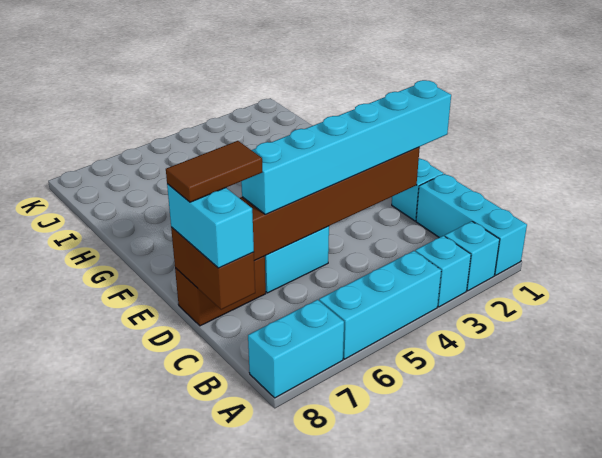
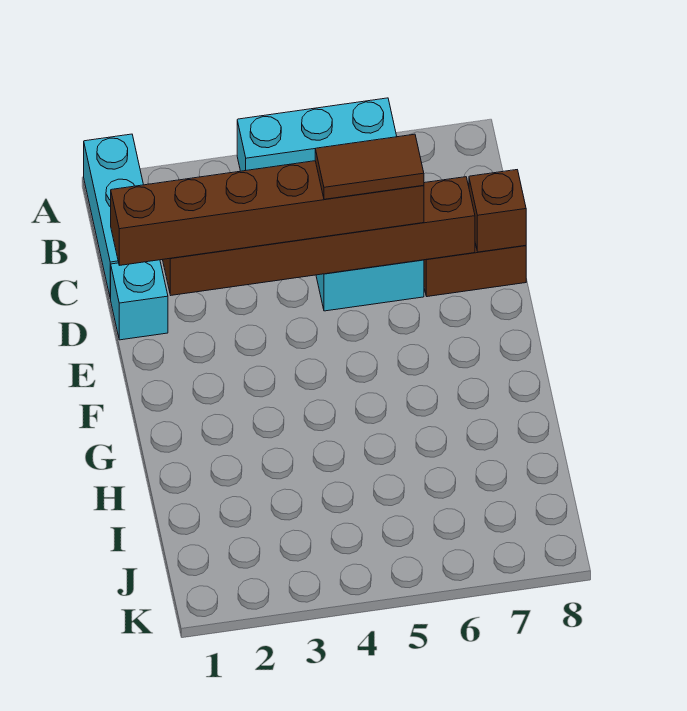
cyan brick A2 level 1 -> none
cyan brick A3 level 1 -> none
cyan brick A7:A8 level 1 -> none
brown brick C8:D8 level 2 -> brown brick D8 level 2
cyan brick C8:D8 level 3 -> none
cyan brick D1:D6 level 3 -> brown brick D1:D6 level 3
brown tile D7:D8 level 4 -> brown tile D5:D6 level 4

